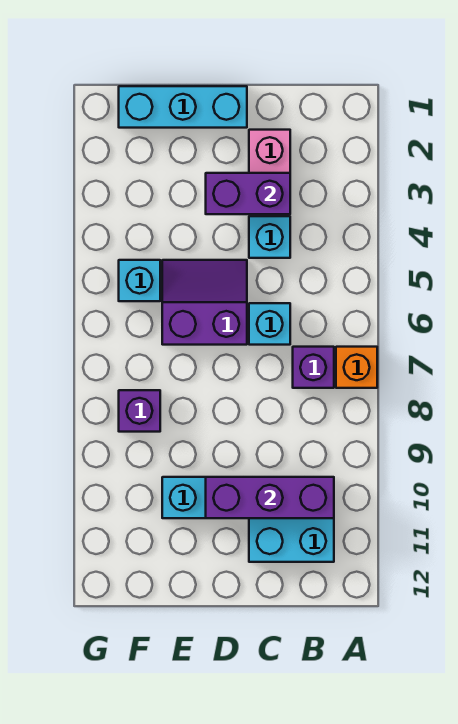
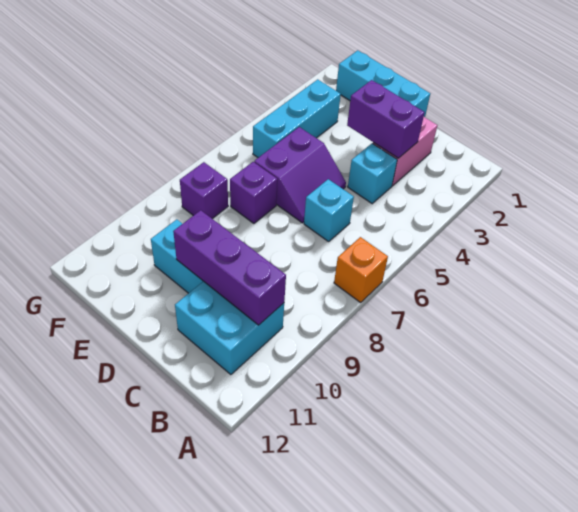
purple brick B7 level 1 -> purple brick E7 level 1
purple slope D5:E6 level 1 top 6 -> purple slope D5:E6 level 1 top E
cyan brick F5 level 1 -> cyan brick F3:F5 level 1

